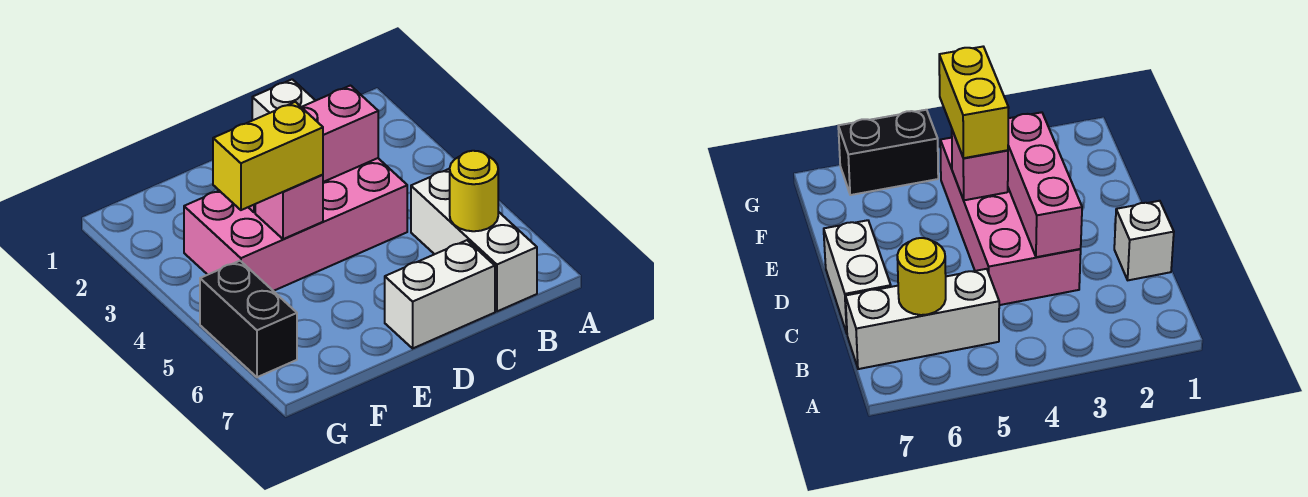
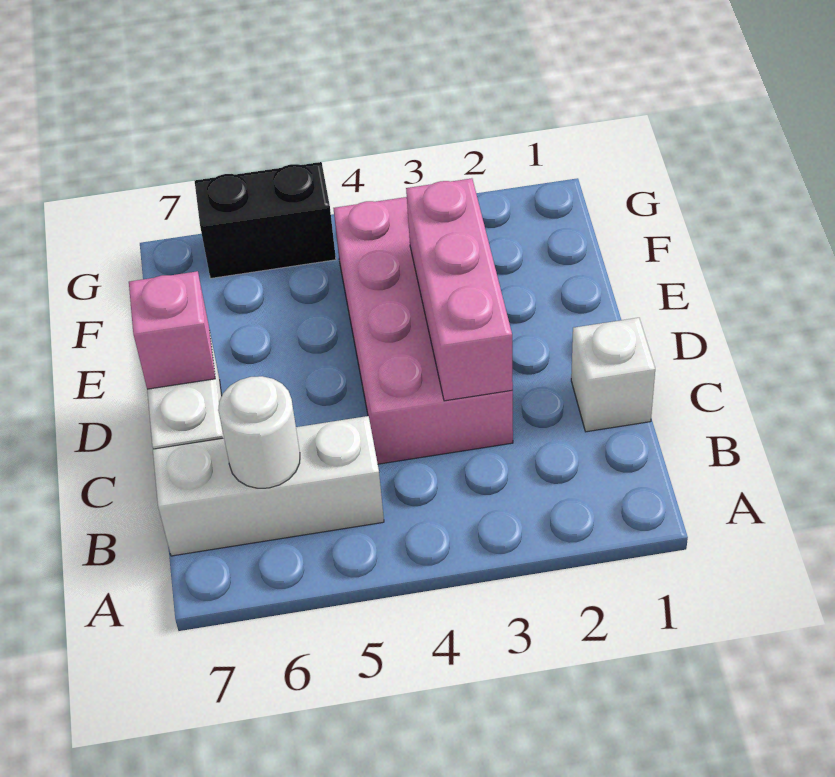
yellow round brick B6 level 2 -> white round brick B6 level 2
pink brick E4 level 2 -> pink brick D7 level 2
yellow brick E4:F4 level 3 -> none

